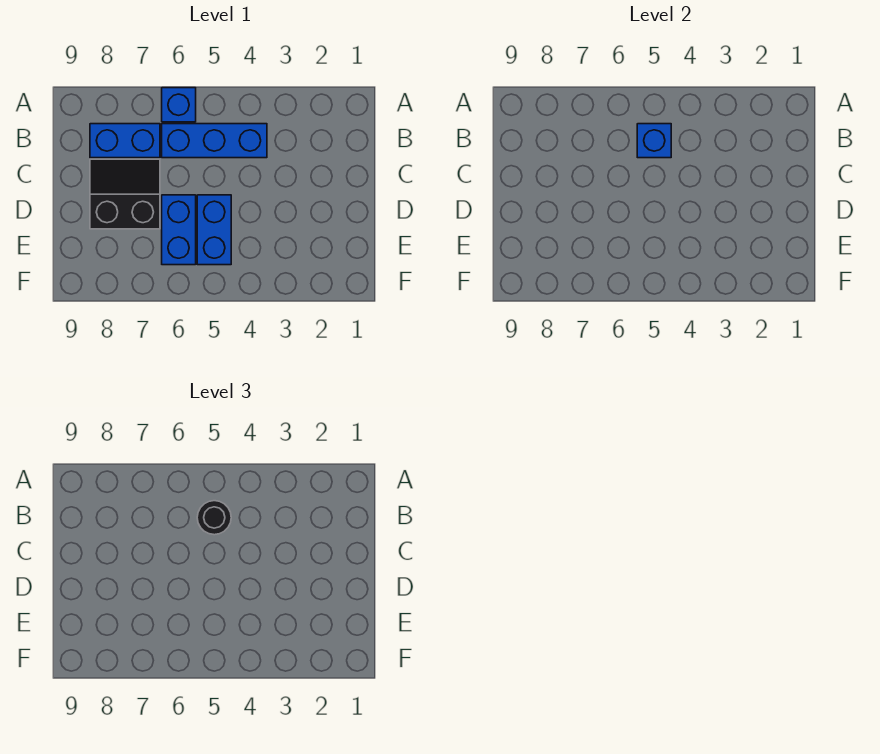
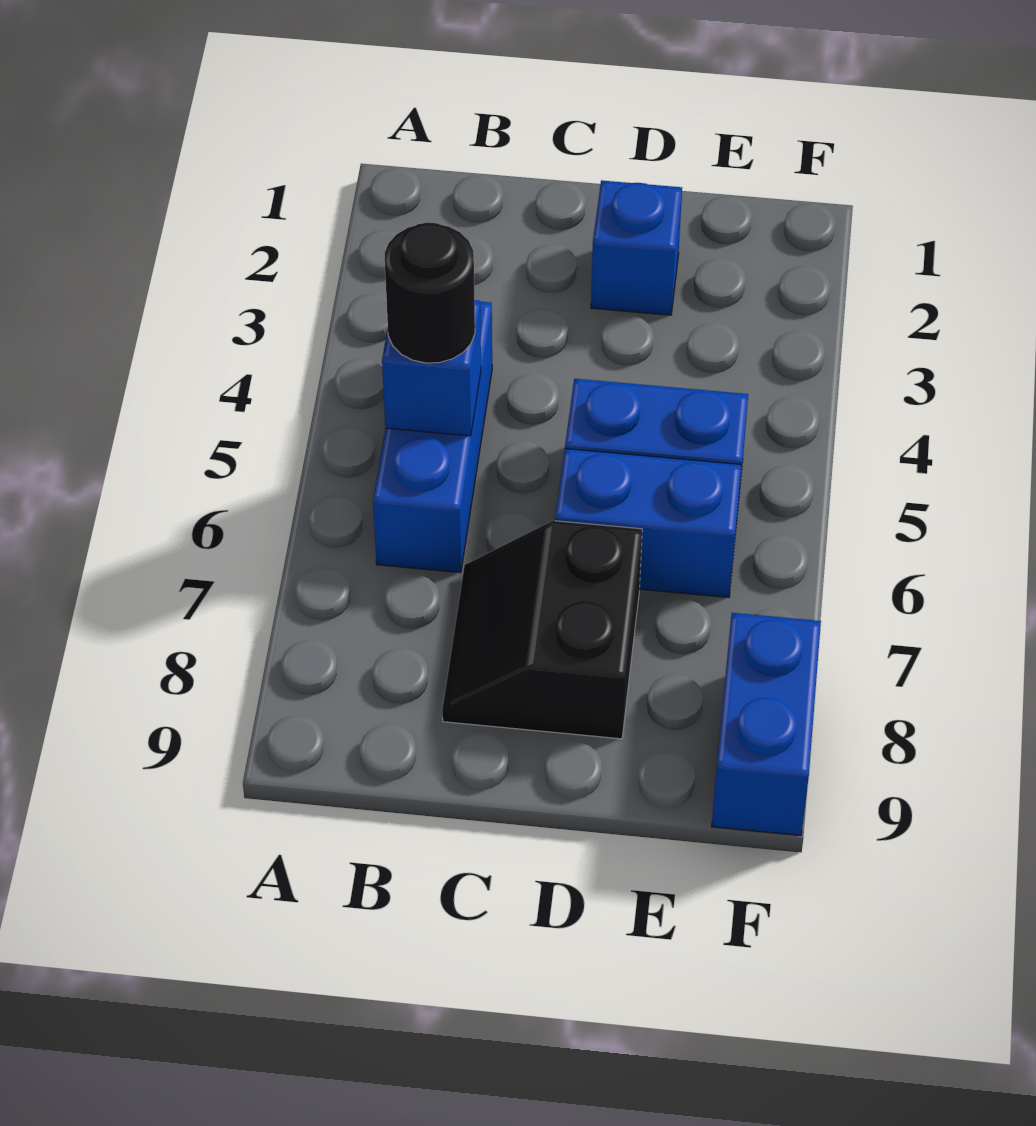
blue brick A6 level 1 -> blue brick D2 level 1
blue brick B7:B8 level 1 -> blue brick F8:F9 level 1

